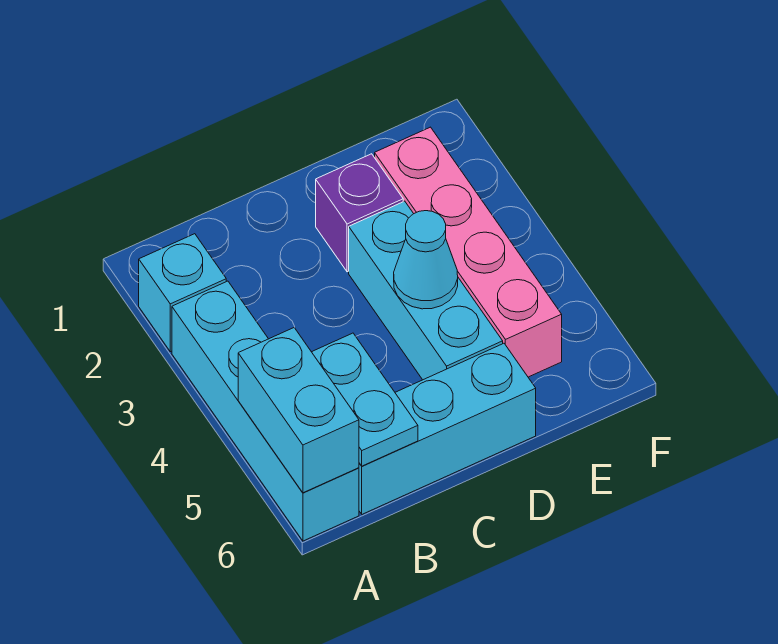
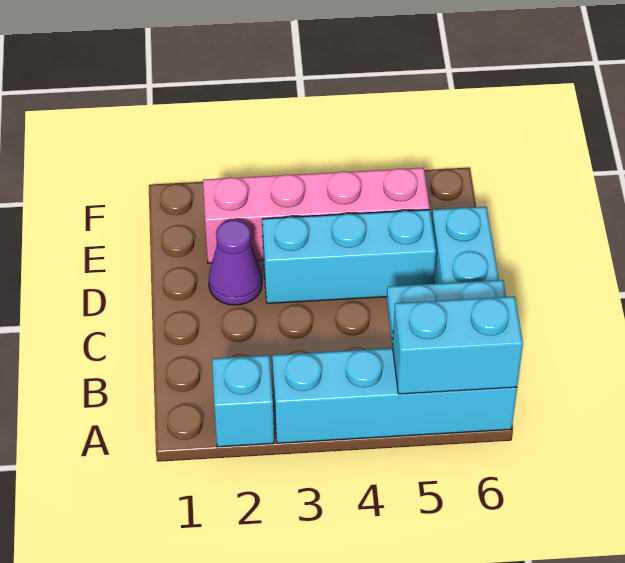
purple brick D2 level 1 -> purple cone D2 level 1
cyan cone D4 level 2 -> none

